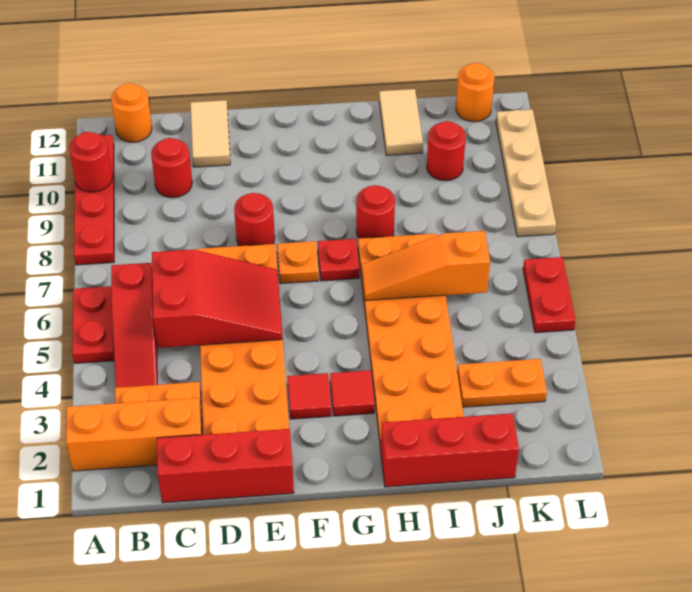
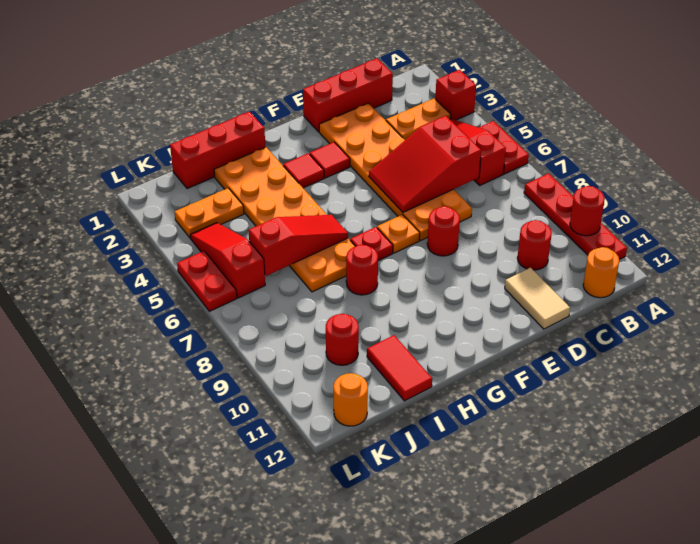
orange brick A2:C2 level 1 -> none
none -> red brick A3 level 1
orange slope H6:J6 level 2 top J -> red slope H6:J6 level 2 top J
tan tile I11:I12 level 1 -> red tile I11:I12 level 1
none -> red slope K4:K6 level 1 top 6
tan plate L8:L11 level 1 -> none

